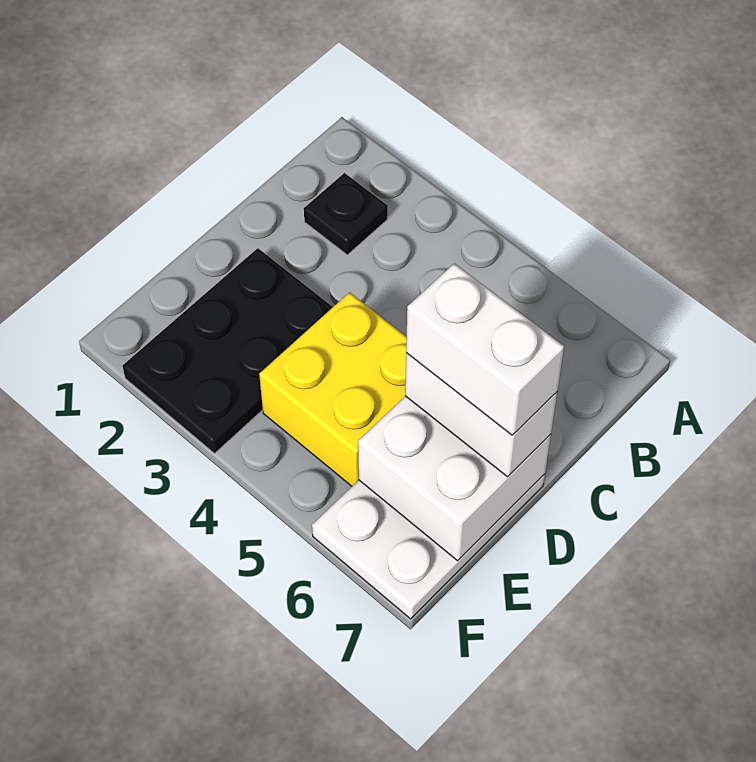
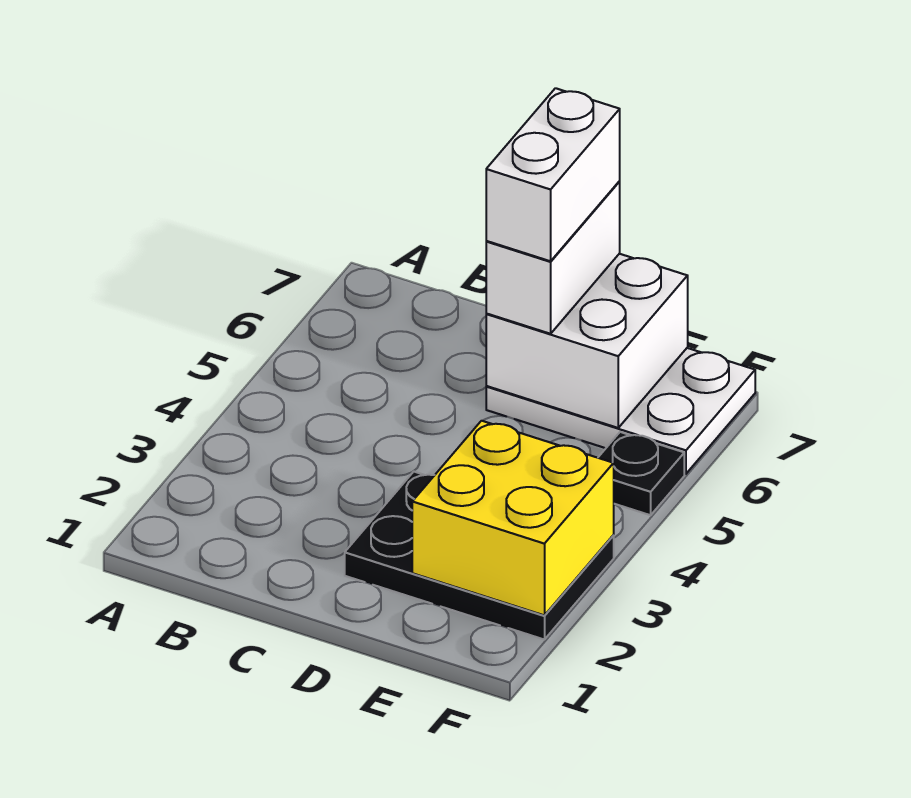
black plate B2 level 1 -> black plate F5 level 1
yellow brick D4:E5 level 1 -> yellow brick E2:F3 level 2

